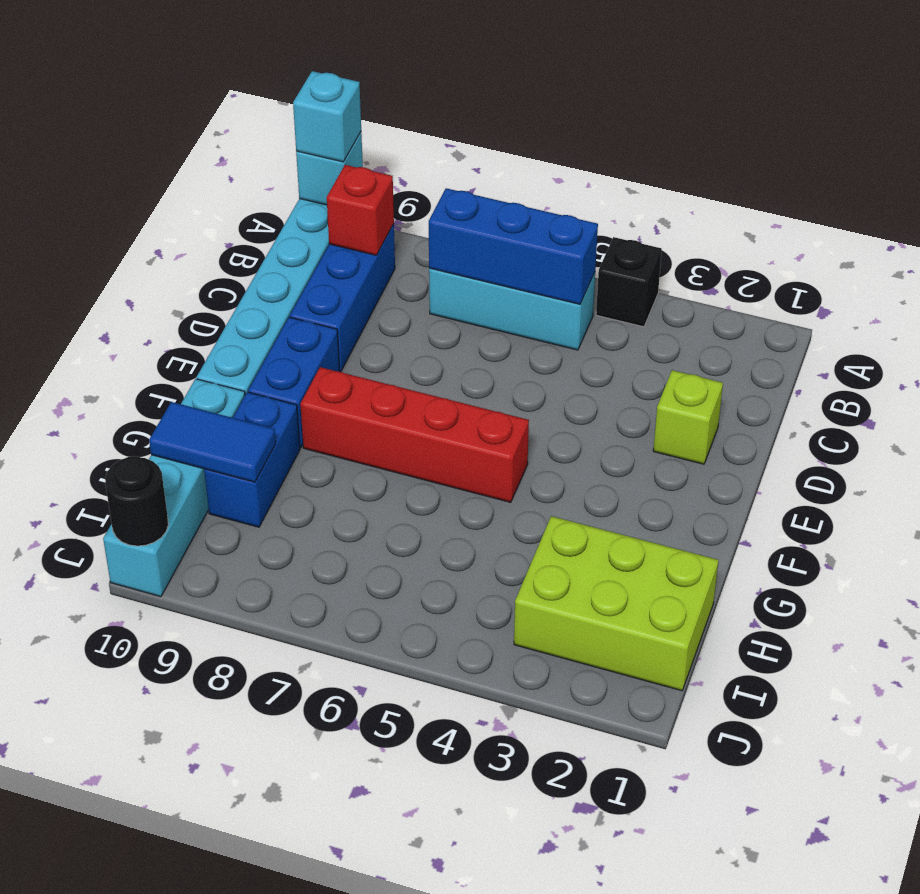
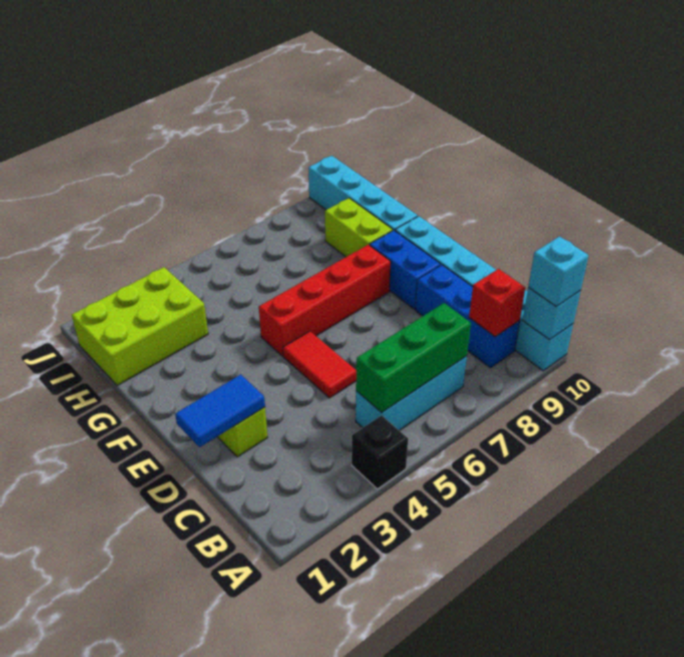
blue brick B5:B7 level 2 -> green brick B5:B7 level 2
none -> red tile D5:E5 level 1
blue brick G9:H9 level 1 -> lime brick G9:H9 level 1
blue tile H9:H10 level 2 -> blue tile D1:D2 level 2
black round brick J10 level 2 -> none

